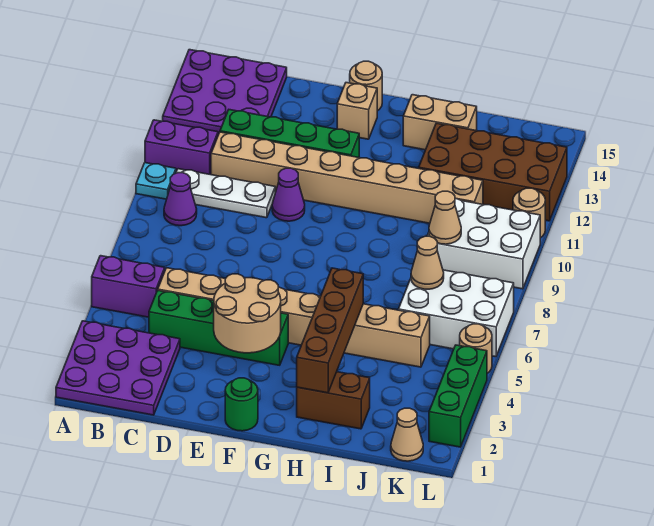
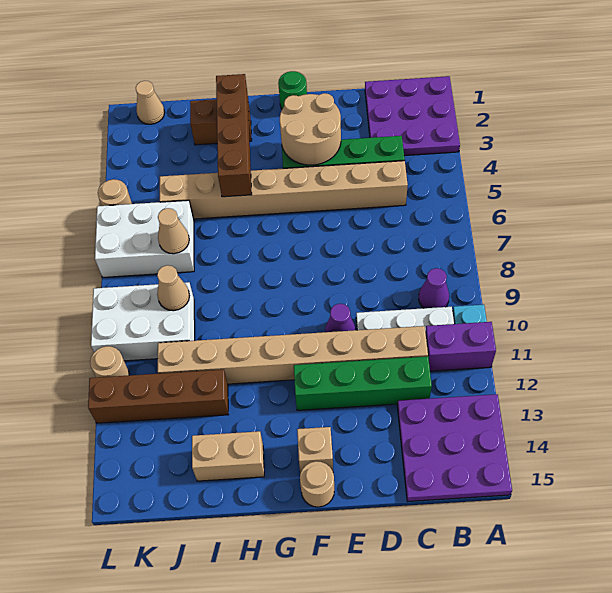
purple brick A5:B5 level 1 -> none
brown brick I12:L13 level 1 -> brown brick I12:L12 level 1
green brick L2:L4 level 1 -> none

